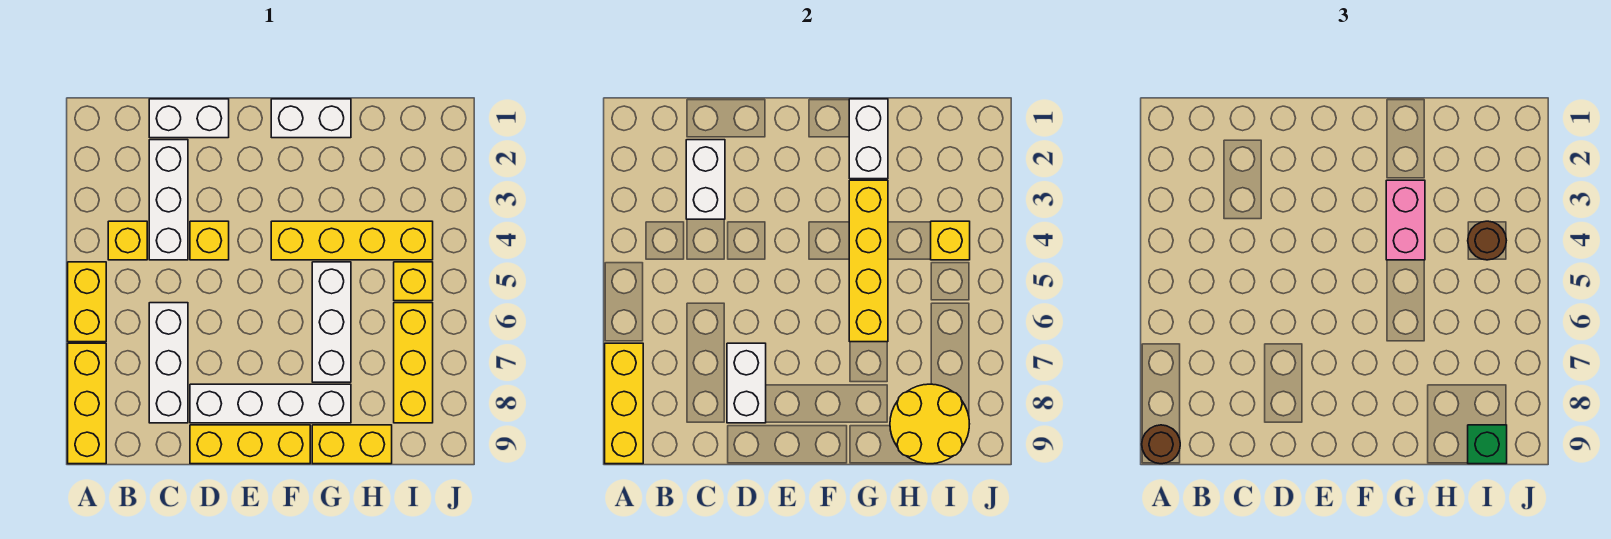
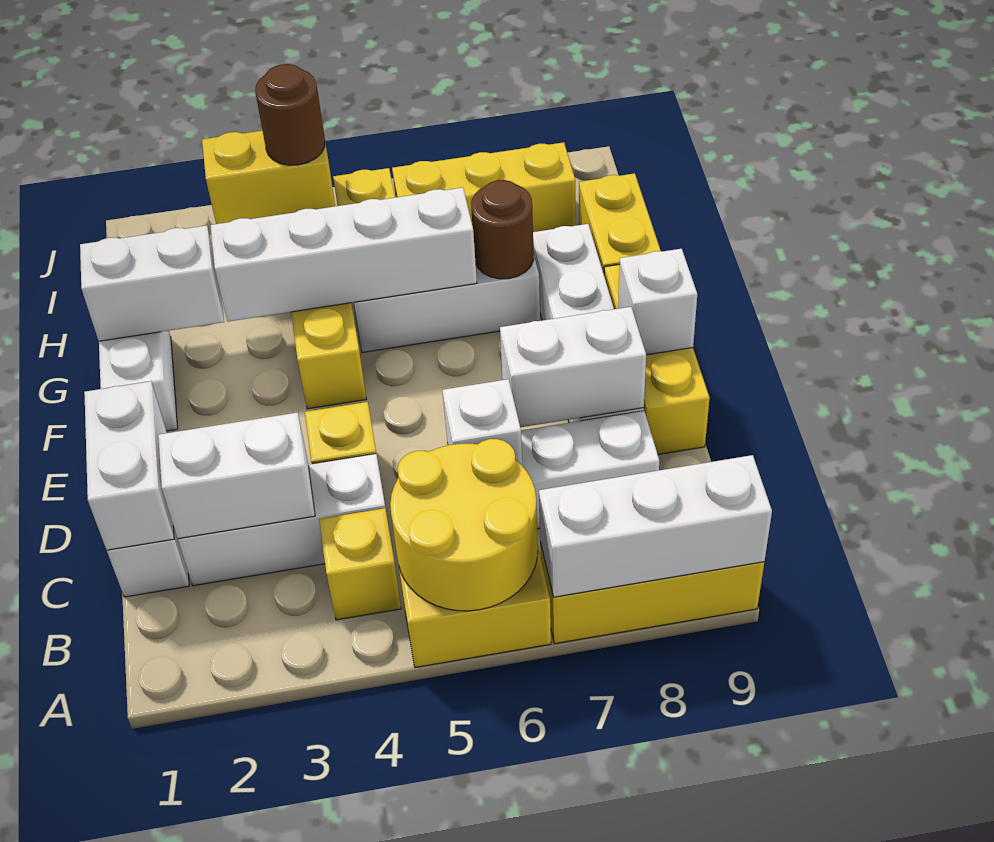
yellow brick A7:A9 level 2 -> white brick A7:A9 level 2
brown round brick A9 level 3 -> brown round brick G7 level 2
none -> white brick C1:D1 level 2
none -> white brick C6 level 2
none -> white brick E9 level 2
yellow brick G3:G6 level 2 -> white brick G3:G6 level 2
pink brick G3:G4 level 3 -> none
yellow round brick H8:I9 level 2 -> yellow round brick A5:B6 level 2
yellow brick I4 level 2 -> yellow brick I3:I4 level 2
green brick I9 level 3 -> none

